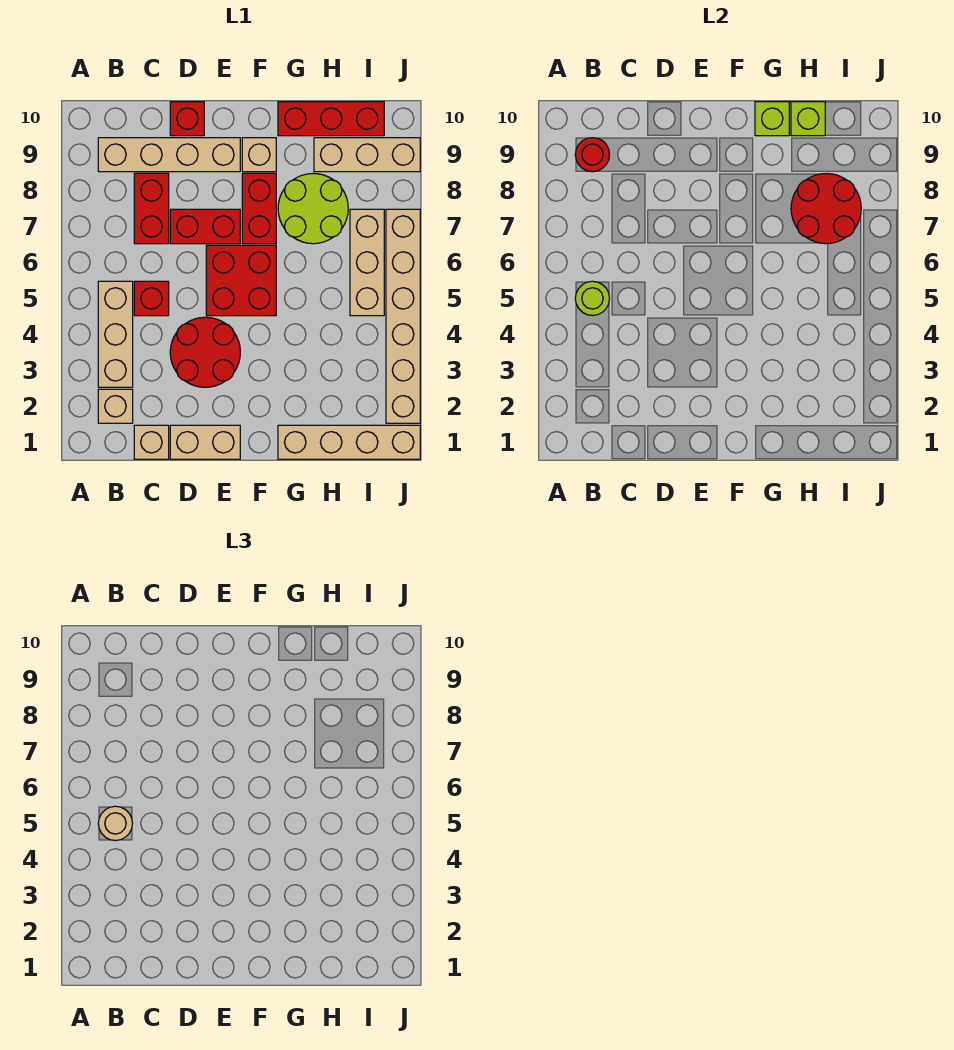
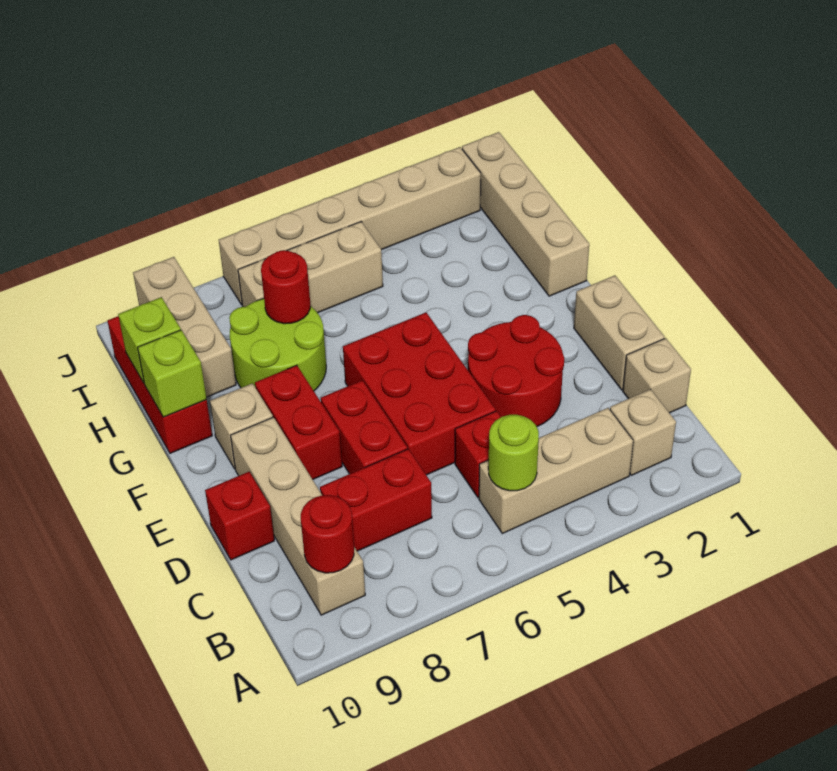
tan round brick B5 level 3 -> none
red brick E5:F6 level 1 -> red brick D5:F6 level 1
red brick F7:F8 level 1 -> red brick E8:F8 level 1
red round brick H7:I8 level 2 -> red round brick H7 level 2

